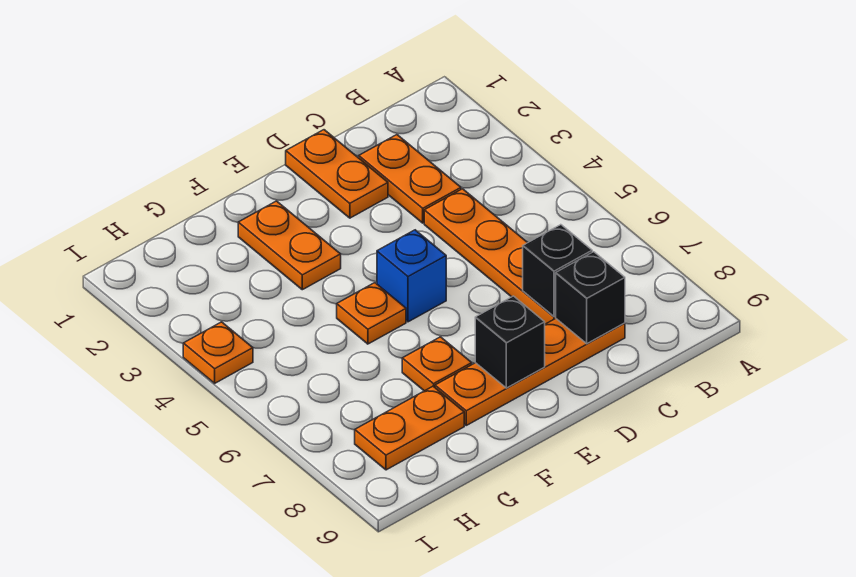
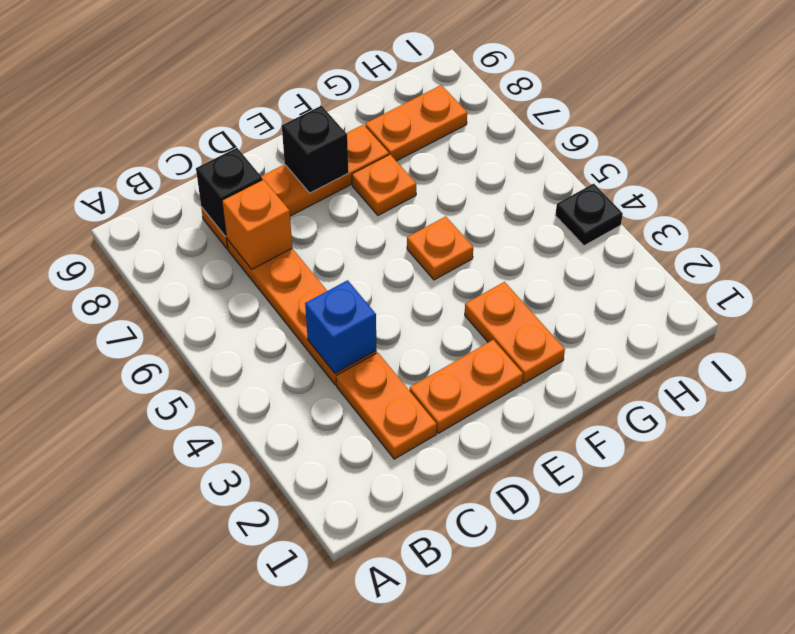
black brick C7 level 2 -> orange brick C7 level 2
orange plate D1:D2 level 1 -> orange plate D2:E2 level 1
blue brick E5 level 1 -> blue brick C4 level 2
orange plate I4 level 1 -> black plate I4 level 1

